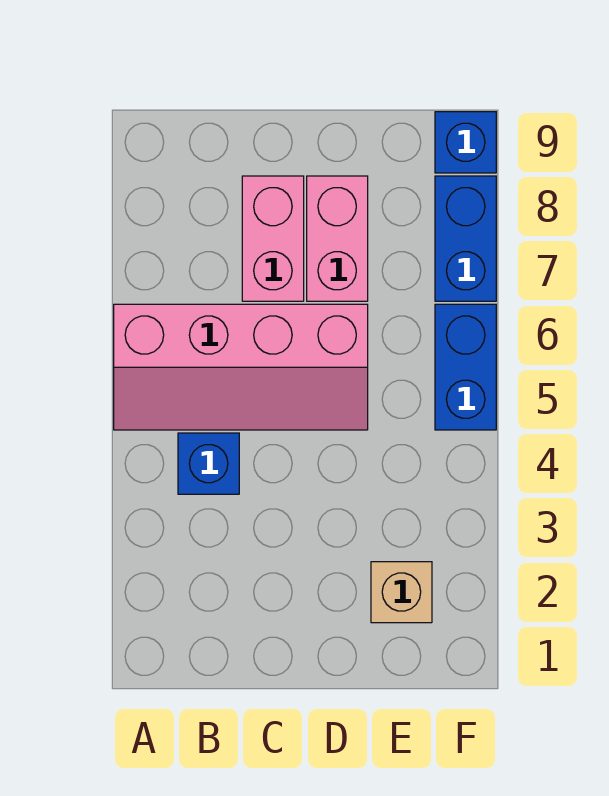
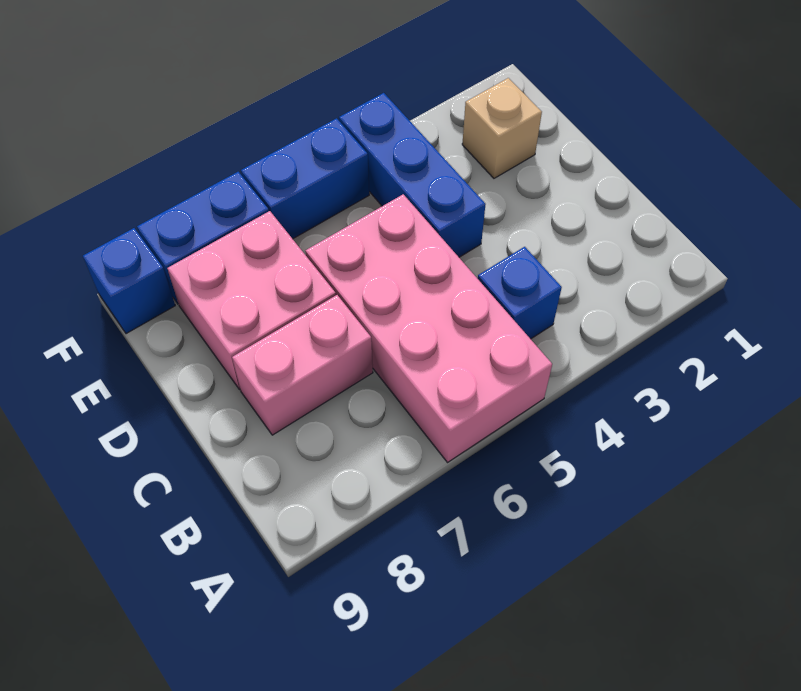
pink slope A5:D6 level 1 top 6 -> pink brick A5:D6 level 1
none -> blue brick D4:F4 level 1
pink brick D7:D8 level 1 -> pink brick D7:E8 level 1

